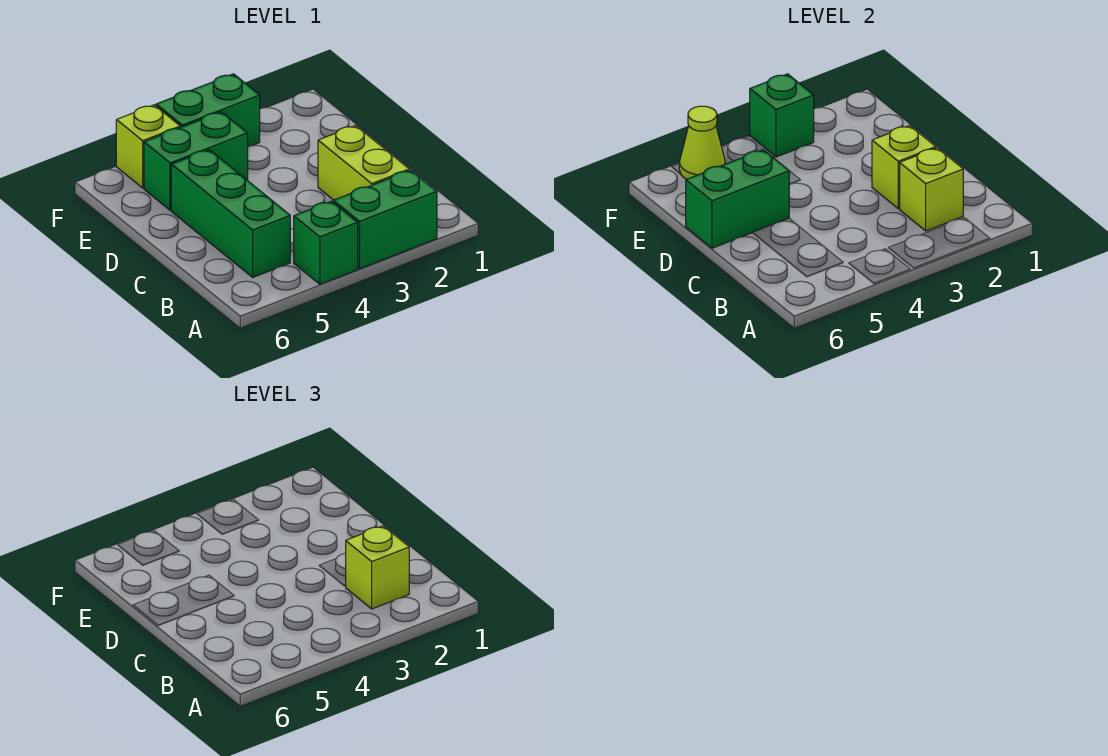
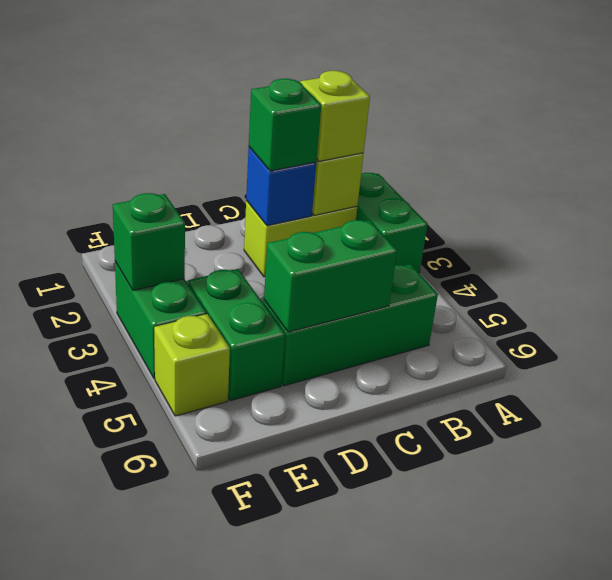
green brick A4 level 1 -> green brick C2 level 3
lime brick C2 level 2 -> blue brick C2 level 2
green brick D5:D6 level 2 -> green brick C5:D5 level 2
lime cone F5 level 2 -> none

